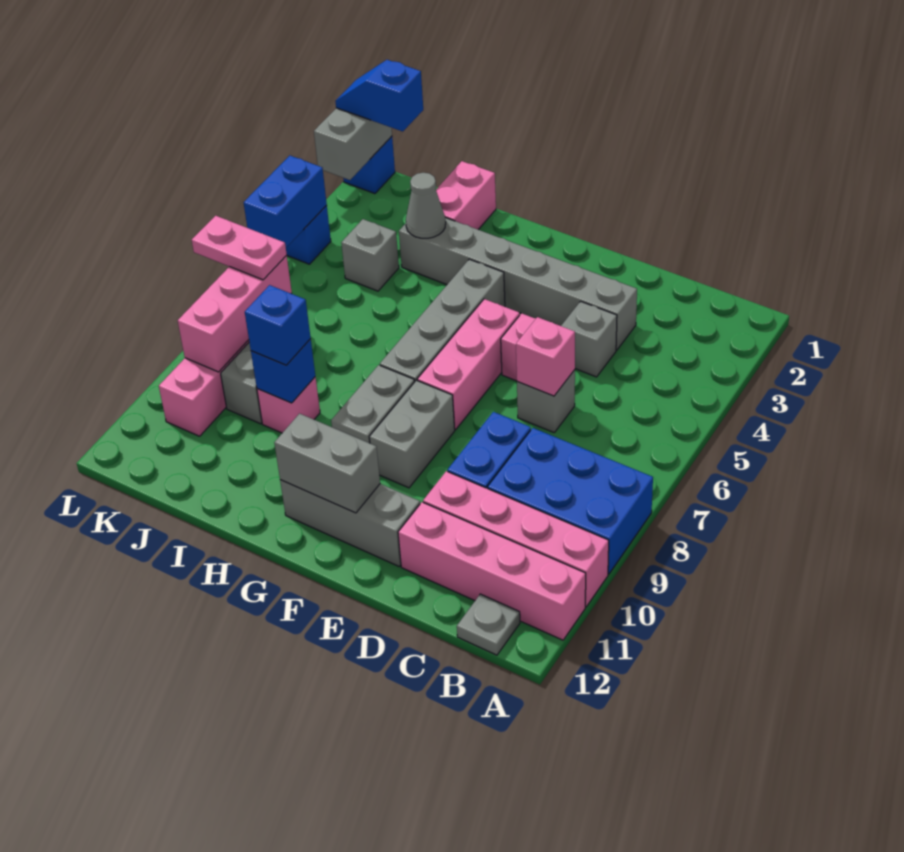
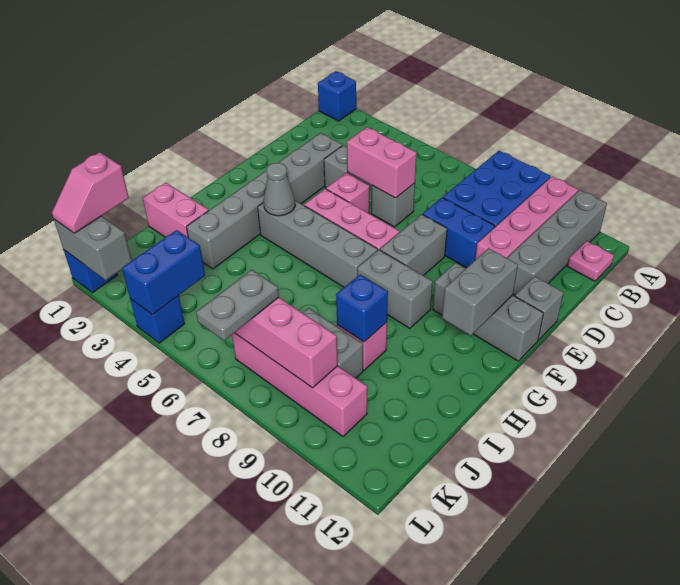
pink brick A11:D11 level 1 -> grey brick A11:D11 level 1
grey plate B12 level 1 -> pink plate B12 level 1
pink brick D6 level 2 -> pink brick D5:D6 level 2
grey brick E11:G11 level 1 -> grey brick F10:F12 level 1
grey brick F8:F9 level 1 -> grey brick E8:F8 level 1
grey cone I3 level 2 -> grey cone G4 level 2
blue brick I9 level 3 -> blue brick A1 level 1
grey brick J4 level 1 -> grey brick E12 level 1
blue slope K1:L1 level 3 top K -> pink slope K1:L1 level 3 top K
pink plate K7:L7 level 3 -> grey plate K7:L7 level 3
blue brick L4:L5 level 2 -> blue brick K4:L4 level 2

